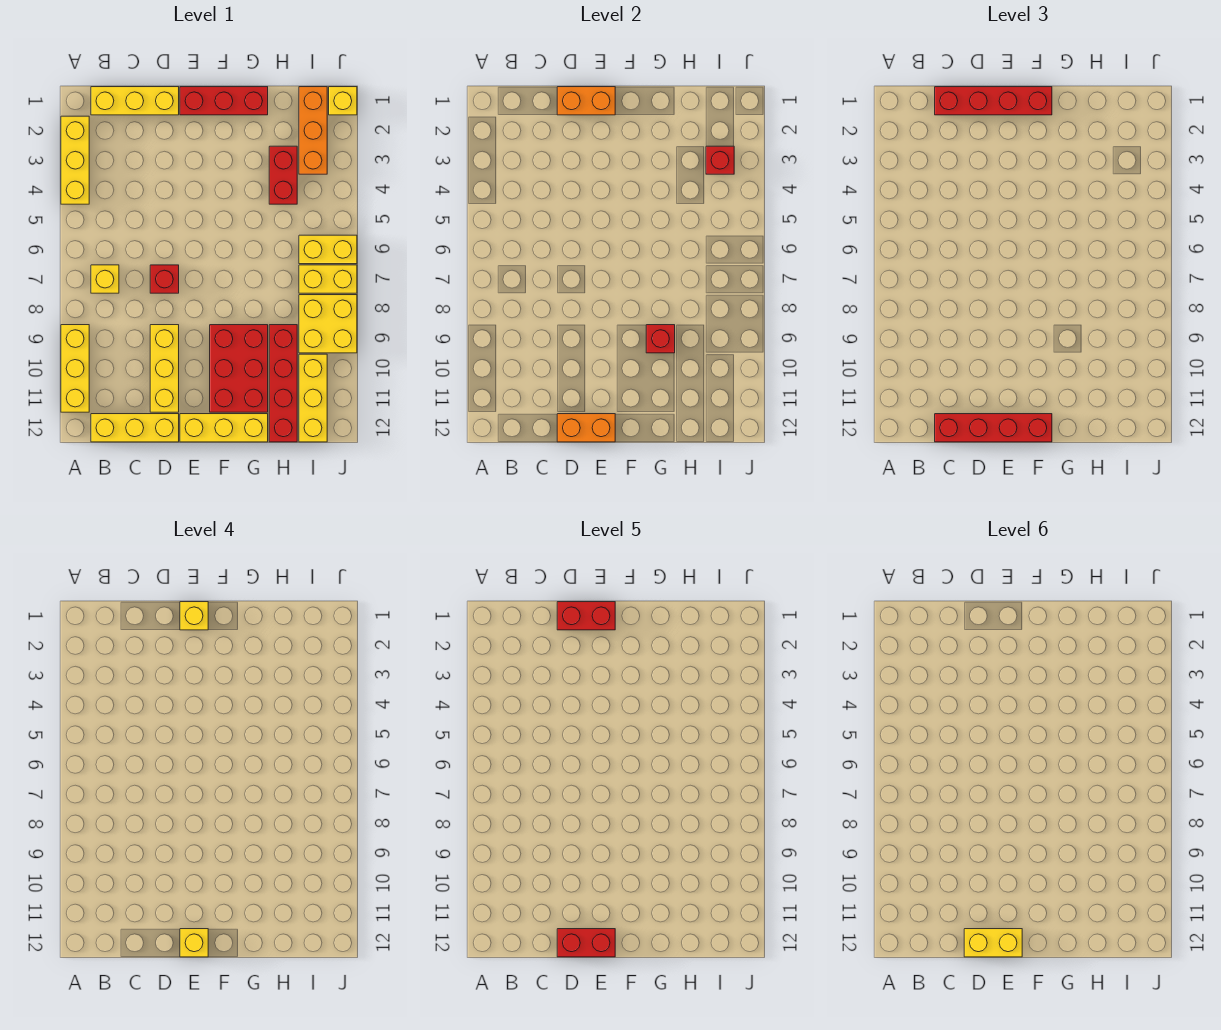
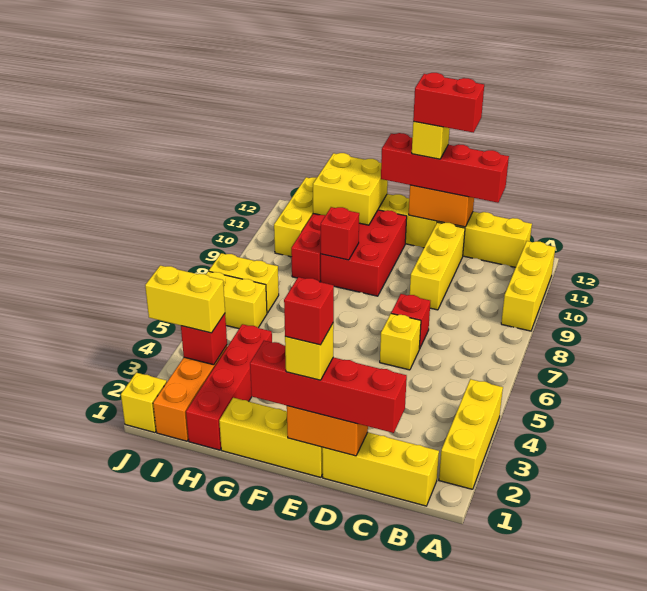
yellow brick B7 level 1 -> yellow brick D6 level 1
red brick D1:E1 level 5 -> red brick E1 level 5
yellow brick D12:E12 level 6 -> yellow brick I3:J3 level 3
red brick E1:G1 level 1 -> yellow brick E1:G1 level 1
red brick H3:H4 level 1 -> red brick H1:H4 level 1
yellow brick I8:J9 level 1 -> yellow brick G11:H12 level 2

